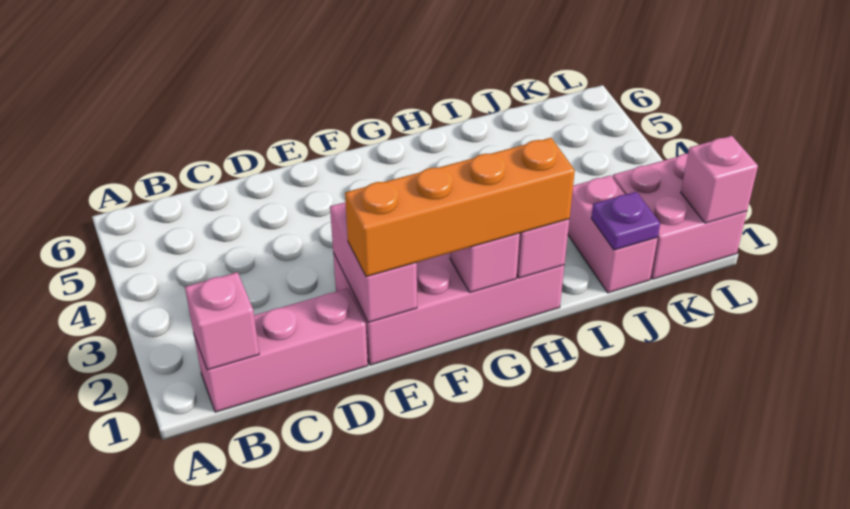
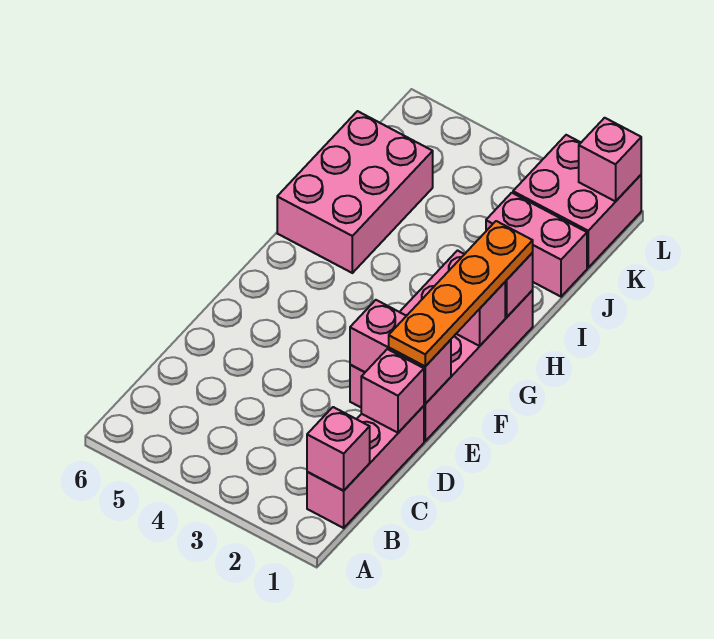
none -> pink brick D1 level 2
orange brick E1:H1 level 3 -> orange plate E1:H1 level 3
none -> pink brick H5:J6 level 1
purple plate J1 level 2 -> none

